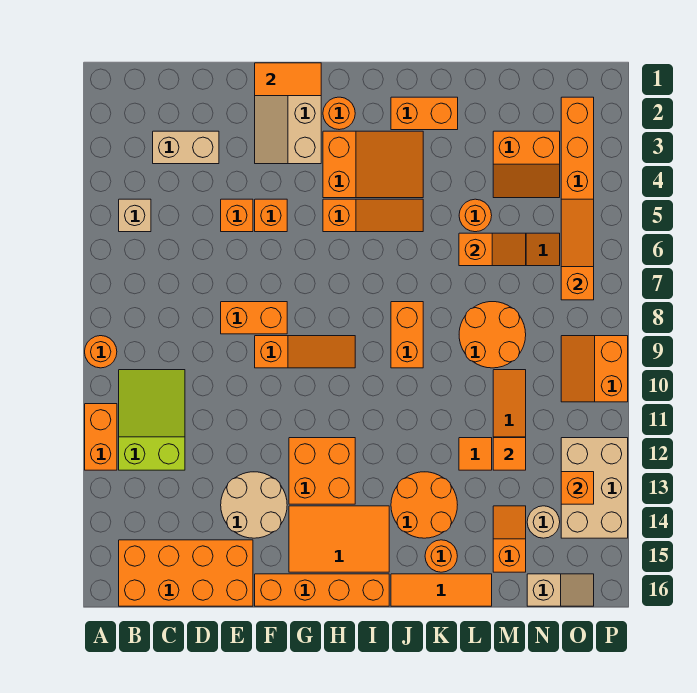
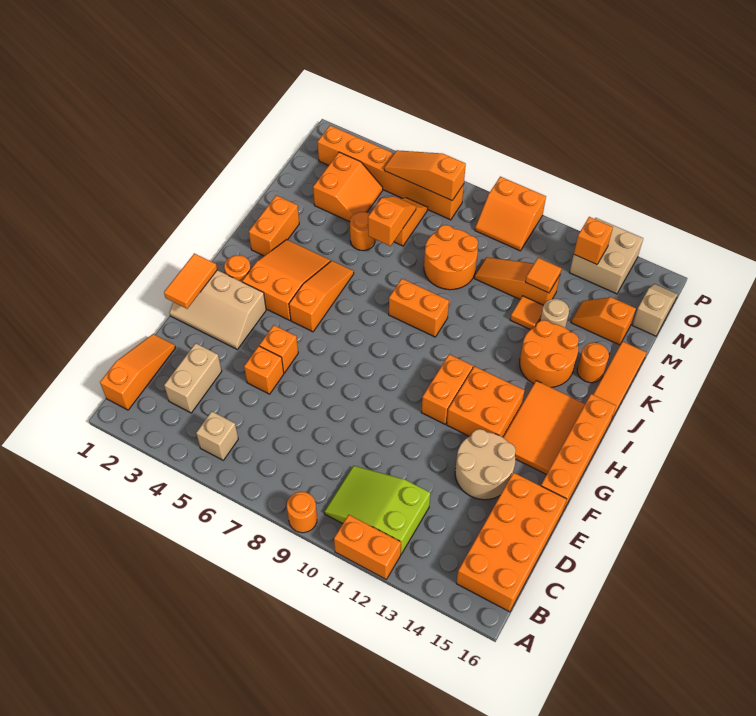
orange brick E8:F8 level 1 -> orange brick G11:H11 level 1
orange slope F9:H9 level 1 top F -> orange slope B1:D1 level 1 top B
tan round brick N14 level 1 -> tan round brick L13 level 1
tan brick O12:P14 level 1 -> tan brick O13:P14 level 1

